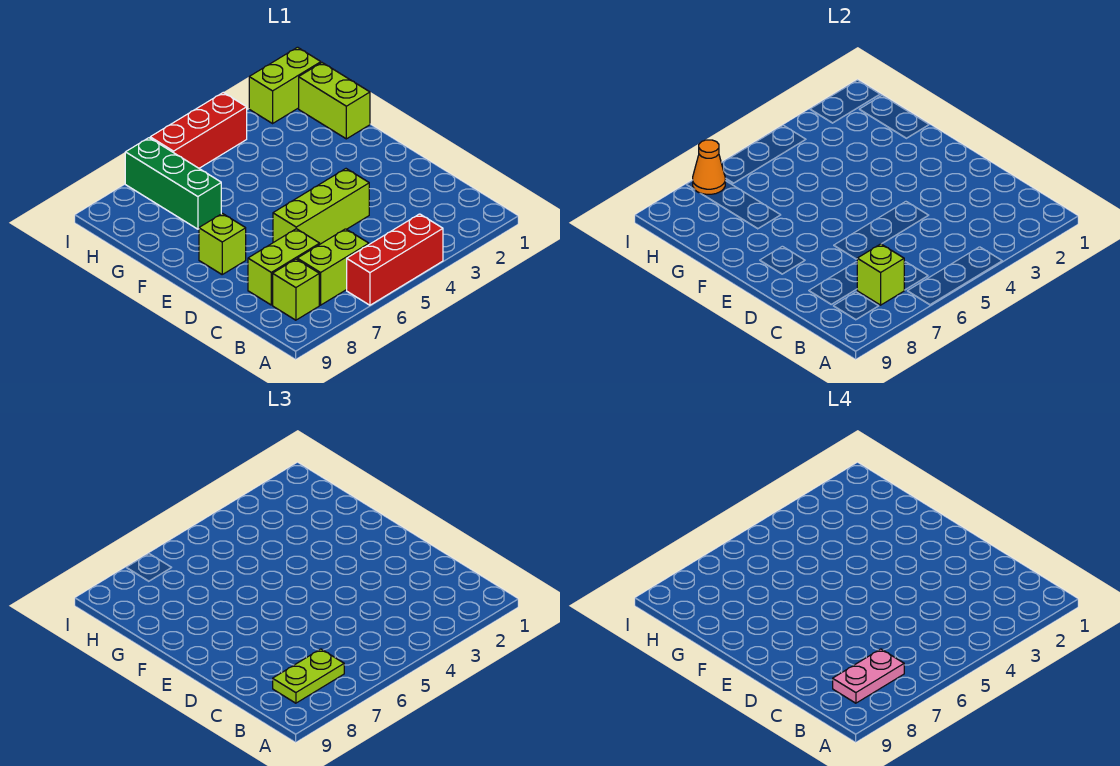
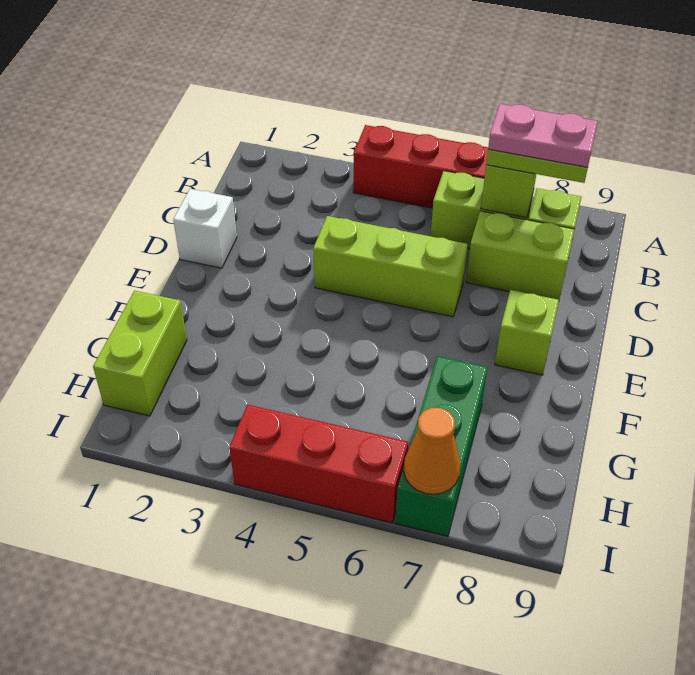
none -> white brick D1 level 1
lime brick I1:I2 level 1 -> none

